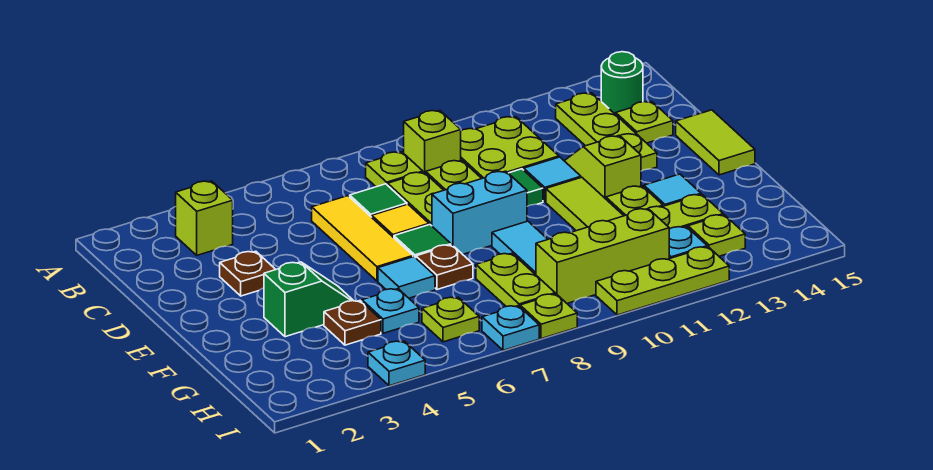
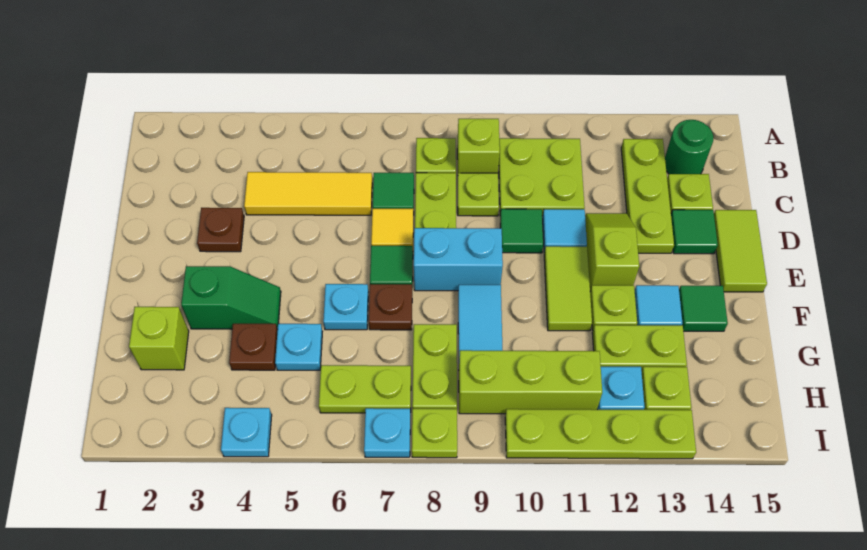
lime brick B3 level 1 -> lime brick G2 level 1
yellow tile C6:E6 level 1 -> yellow tile C4:C6 level 1
none -> green tile D14 level 1
cyan tile F6 level 1 -> cyan plate F6 level 1
none -> green tile F14 level 1
lime plate H6 level 1 -> lime plate H6:H7 level 1
lime plate I10:I12 level 1 -> lime plate I10:I13 level 1

